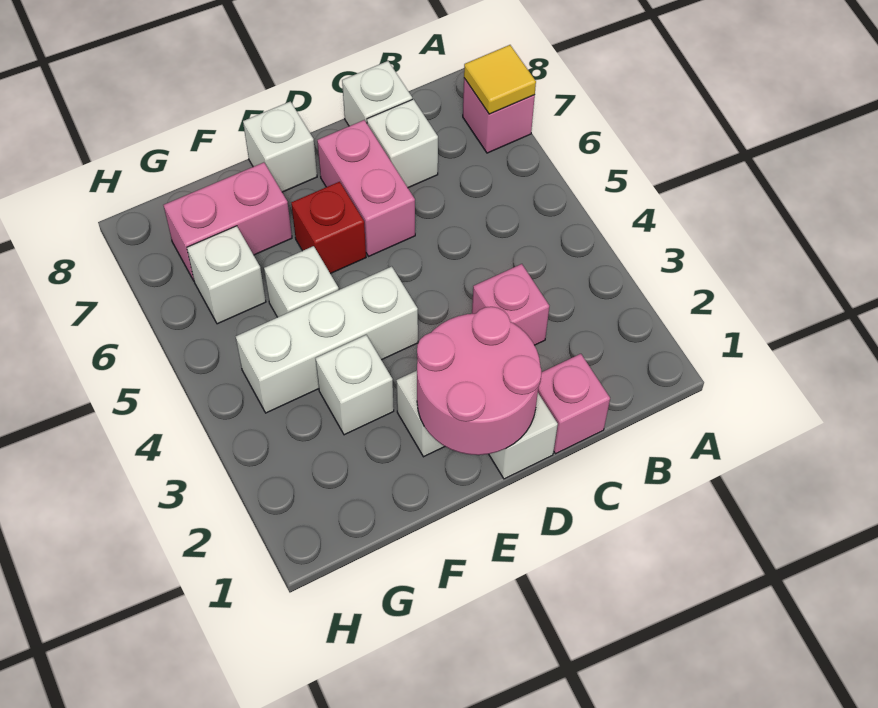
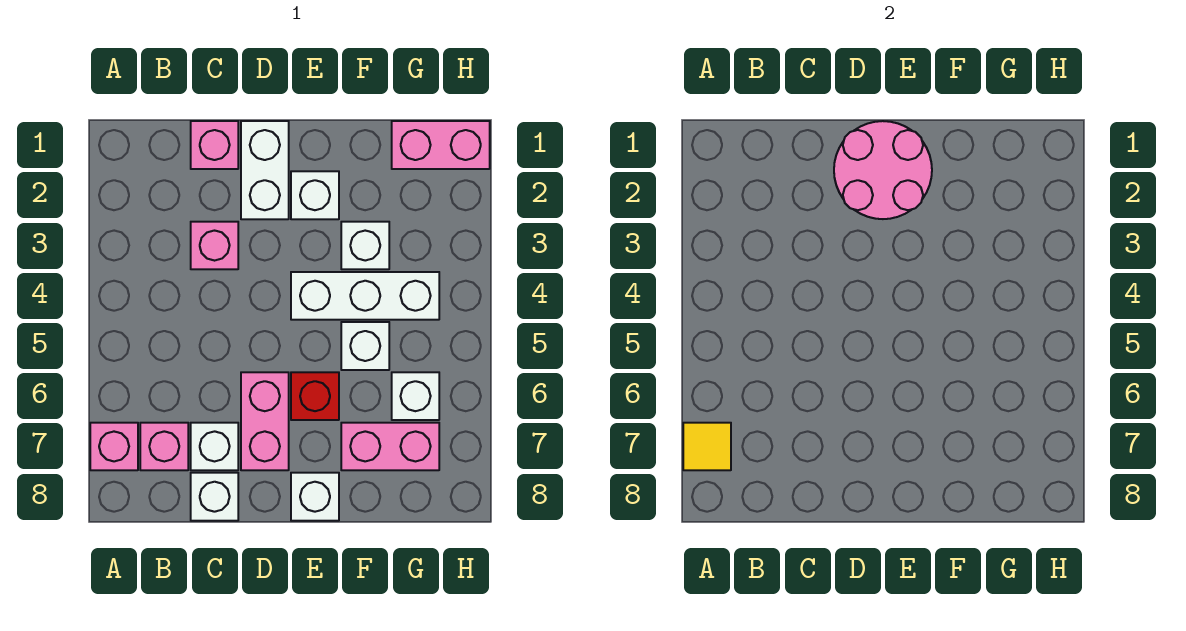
none -> pink brick B7 level 1
none -> pink brick G1:H1 level 1

